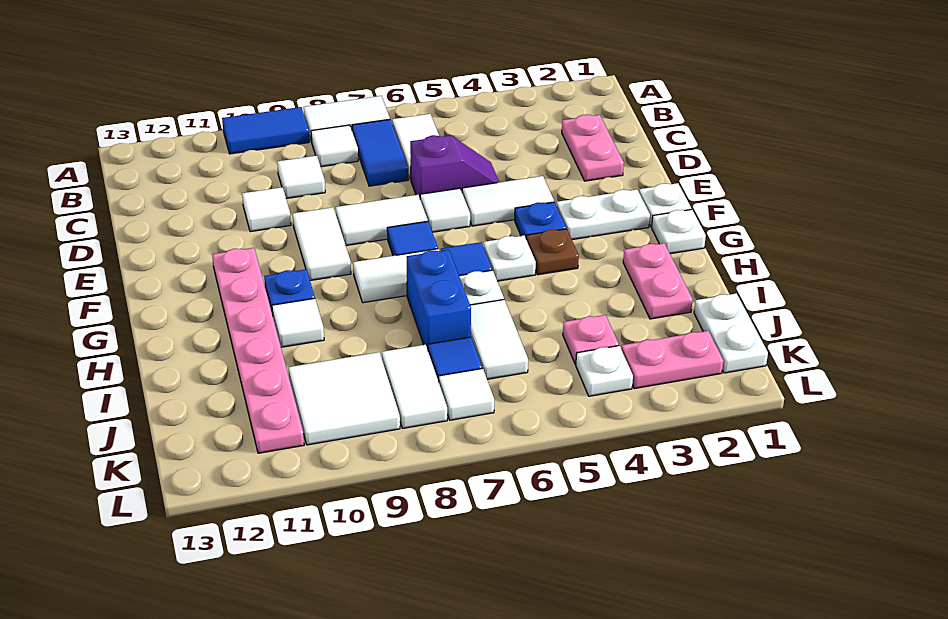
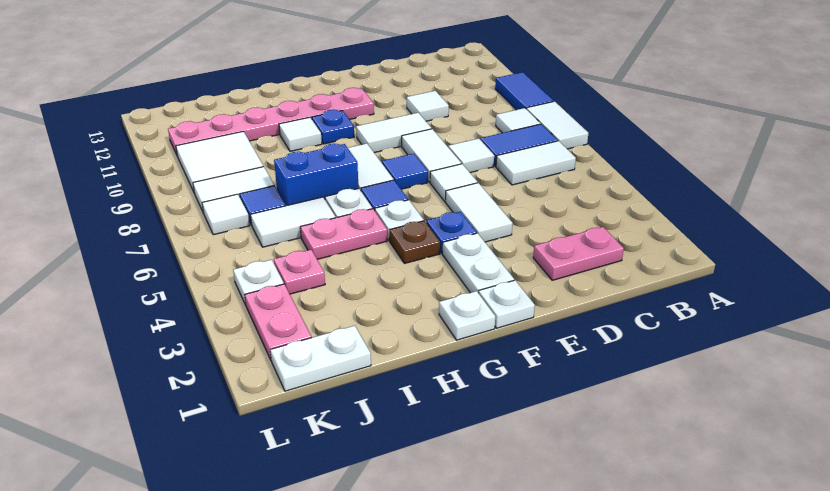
white tile C9 level 1 -> white tile D7 level 1
purple slope D5:D6 level 1 top 6 -> none
pink plate H2:I2 level 1 -> pink plate H5:I5 level 1

